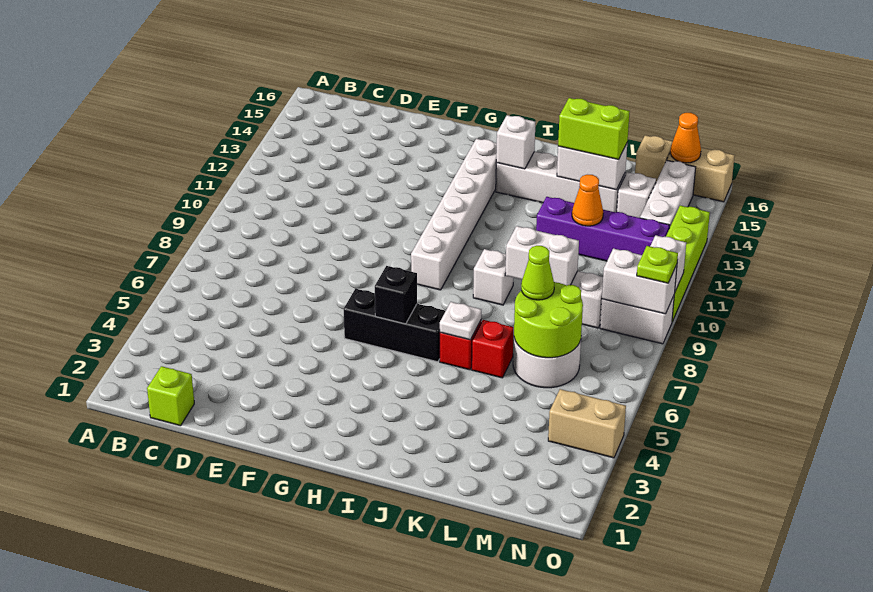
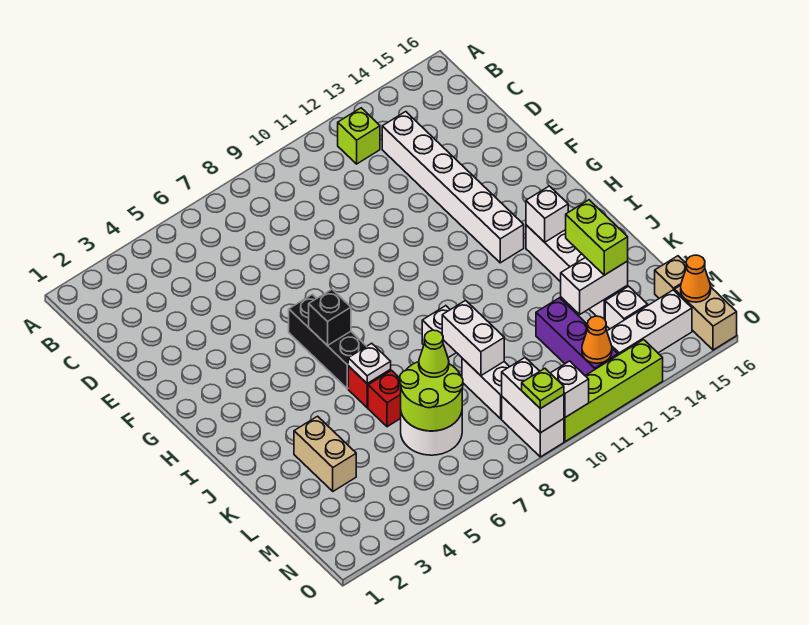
lime brick C1 level 1 -> lime brick B12 level 1
white brick H9:H14 level 1 -> white brick C13:H13 level 1
purple brick K12:N12 level 1 -> purple brick L12:N12 level 1
white brick K14:L14 level 2 -> white brick L13:L14 level 2
orange cone L12 level 2 -> orange cone N12 level 2
tan brick N4:O4 level 1 -> tan brick K3:L3 level 1

